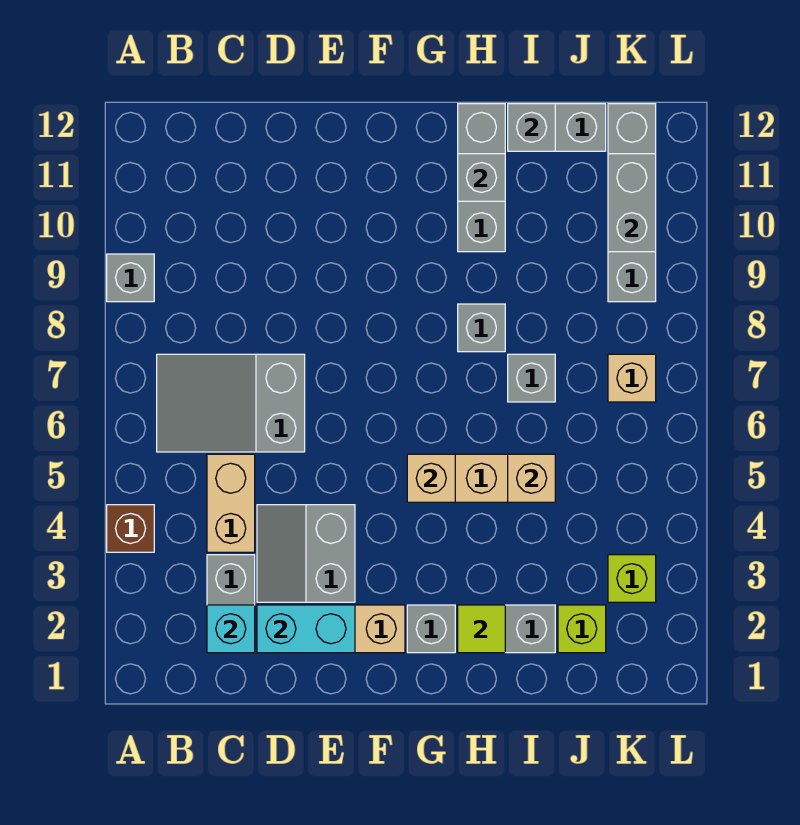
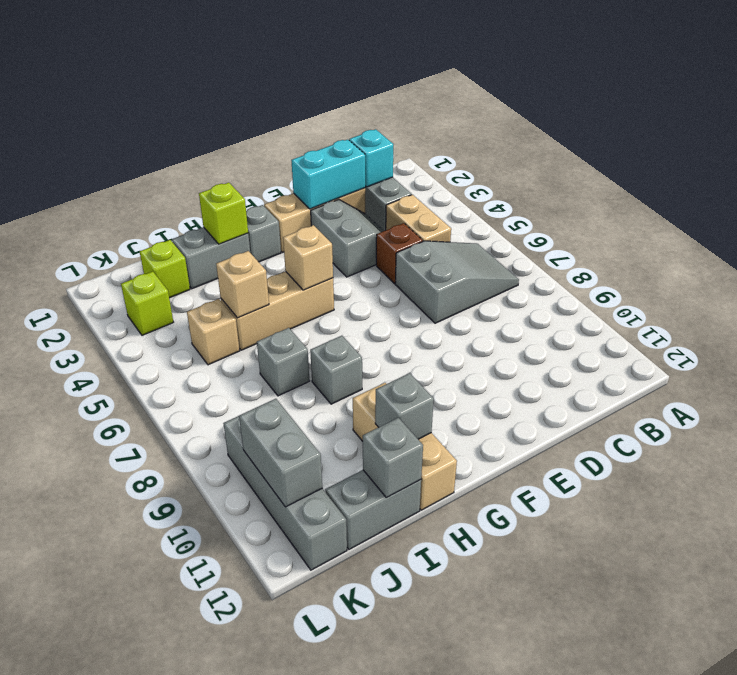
brown brick A4 level 1 -> brown brick D5 level 1
grey brick A9 level 1 -> none
lime tile H2 level 2 -> lime brick H2 level 2
grey brick H10:H12 level 1 -> tan brick H10:H12 level 1
tan brick K7 level 1 -> tan brick J5 level 1

